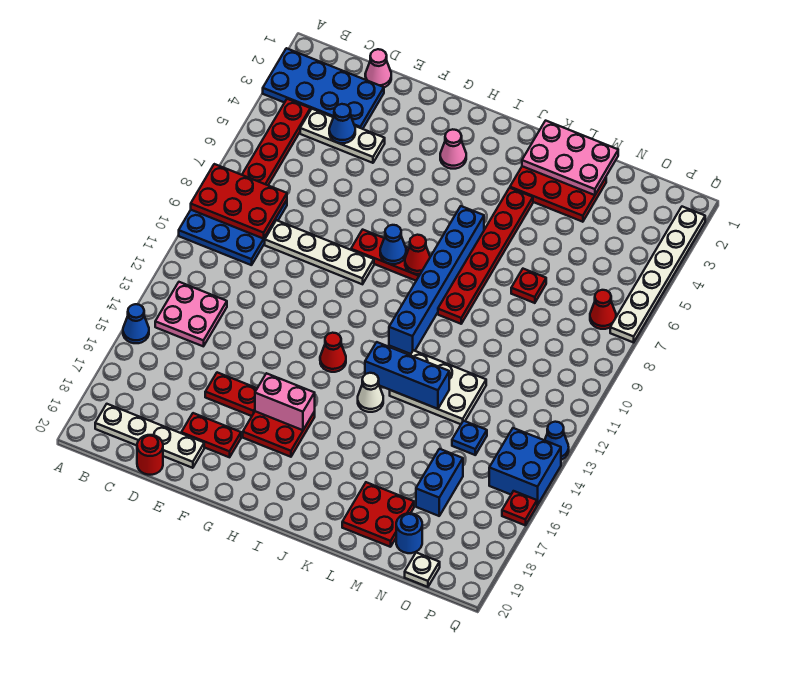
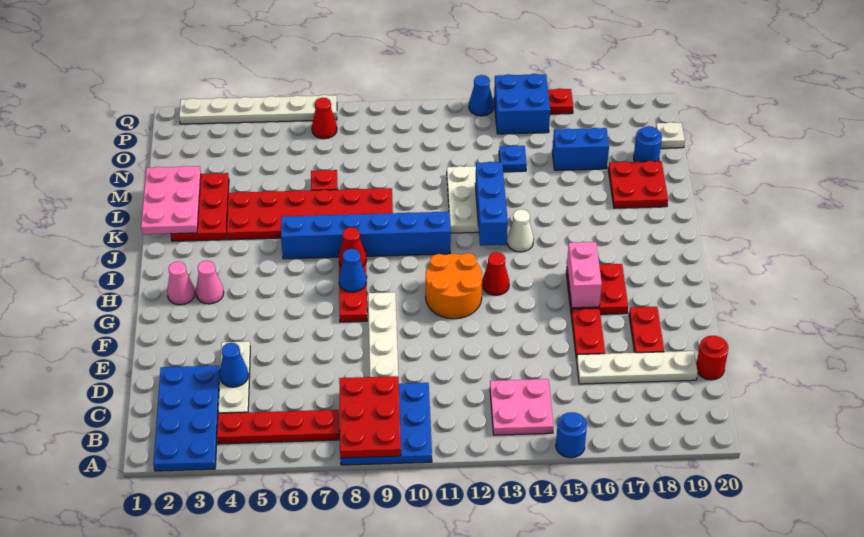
blue cone A15 level 1 -> blue round brick A15 level 1
white plate B19:E19 level 1 -> white plate D16:D19 level 1
pink cone D1 level 1 -> pink cone H2 level 1
none -> orange round brick G11:H12 level 1
red plate K4:K9 level 1 -> red plate K4:L9 level 1

